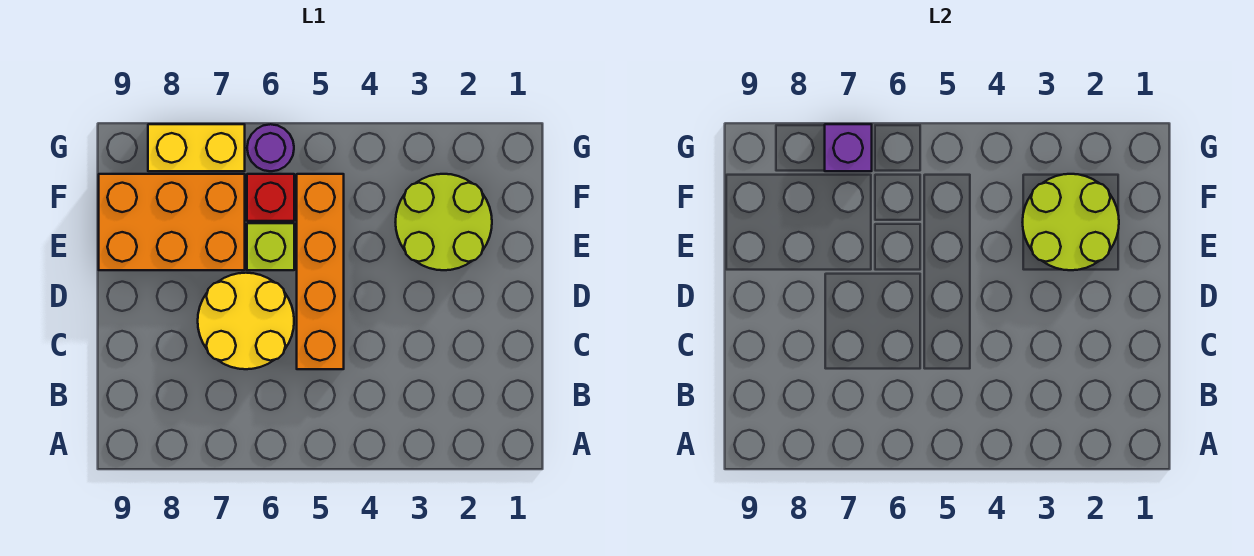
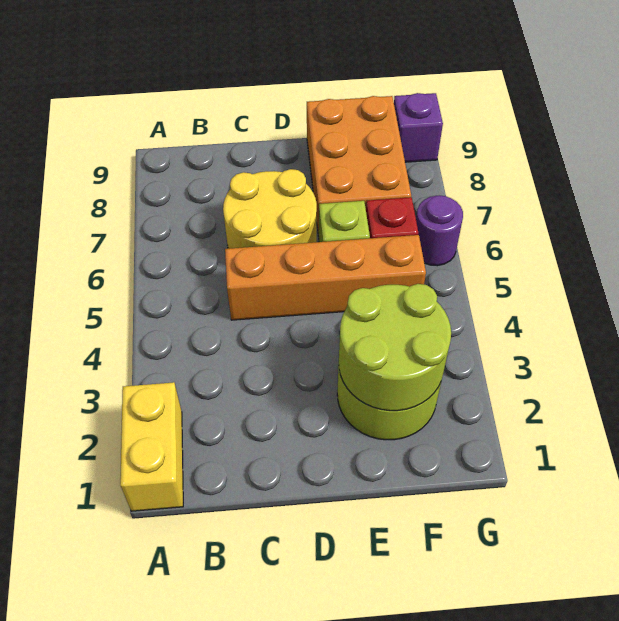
yellow brick G7:G8 level 1 -> yellow brick A1:A2 level 1
purple brick G7 level 2 -> purple brick G9 level 1

